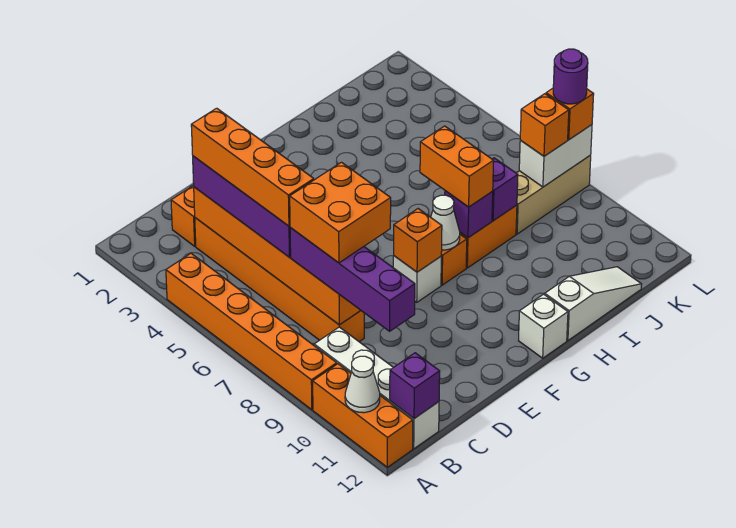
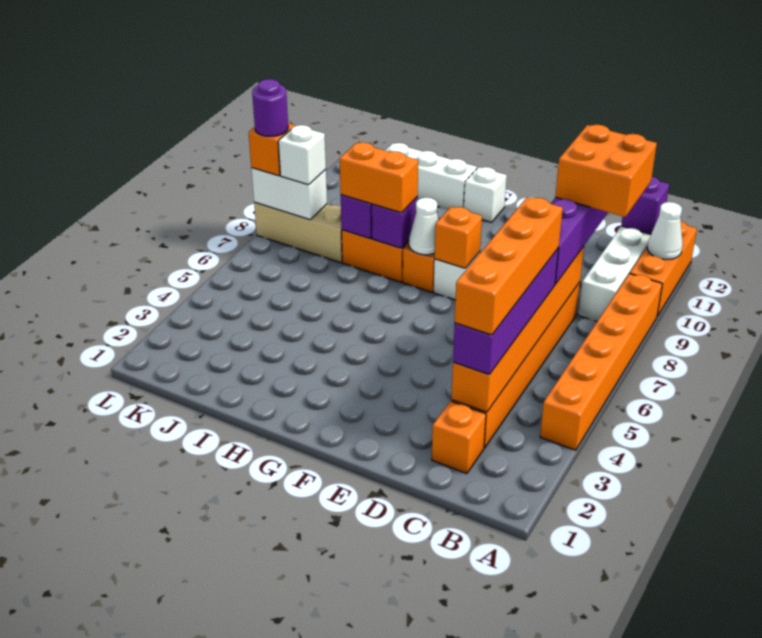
orange brick C7:D8 level 4 -> orange brick B9:C10 level 4
orange brick H7:H8 level 3 -> orange brick H8:I8 level 3
white slope H12:J12 level 1 top H -> white brick H12:J12 level 1
orange brick K8 level 3 -> white brick K8 level 3

